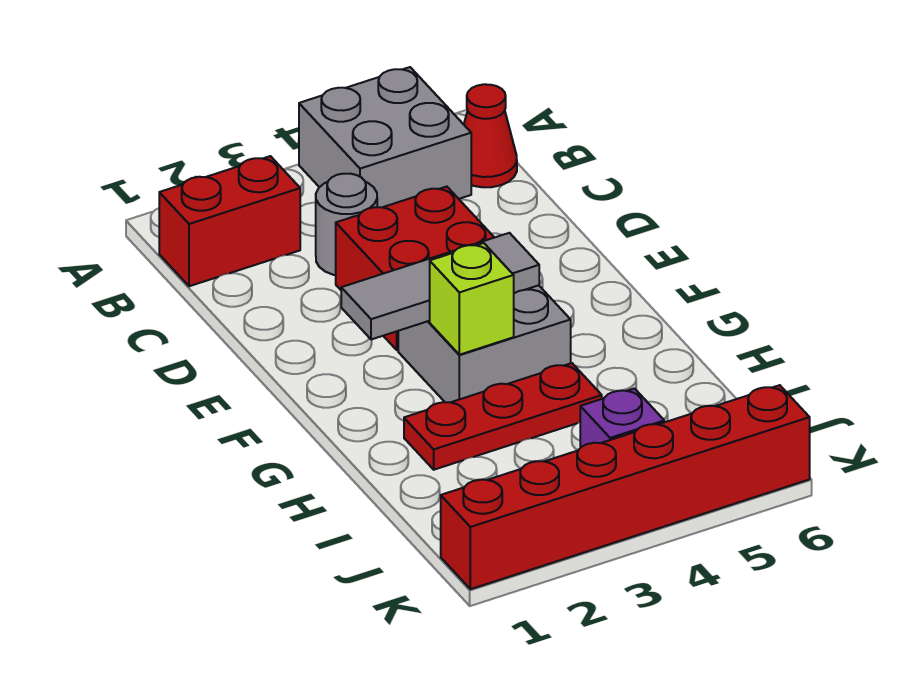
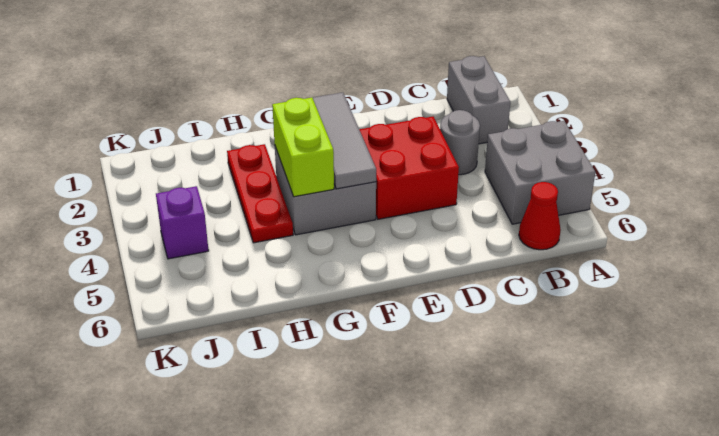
red brick B1:B2 level 1 -> grey brick B1:B2 level 1
lime brick G3 level 2 -> lime brick G3:G4 level 2
red brick K1:K6 level 1 -> none

